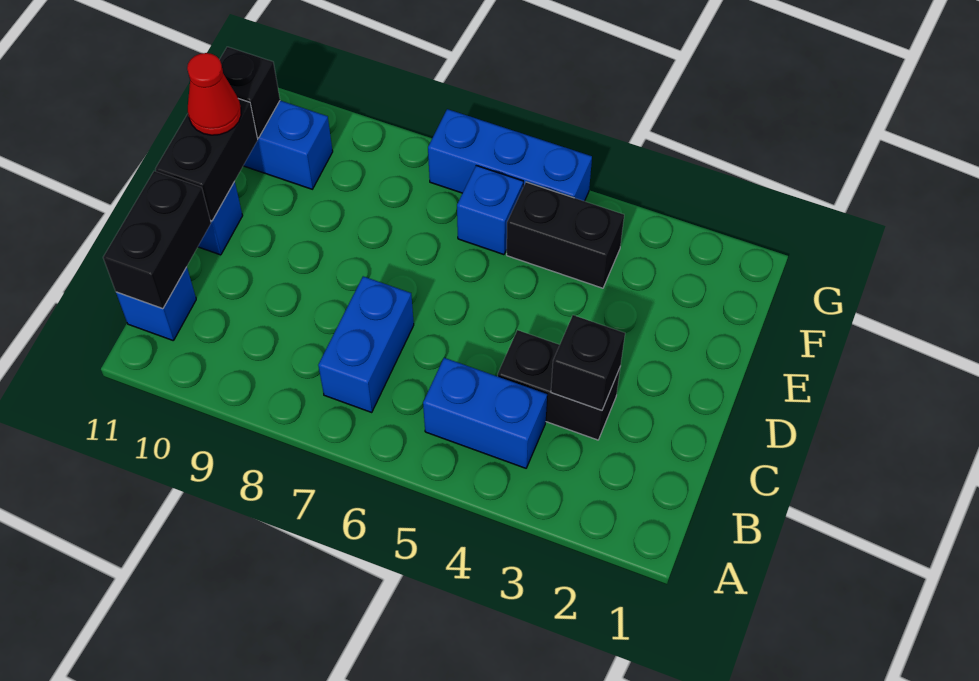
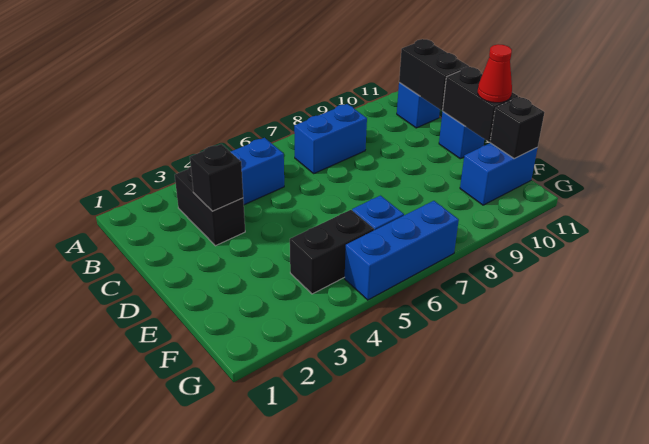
blue brick B7:C7 level 1 -> blue brick B7:B8 level 1
black brick C3:C4 level 1 -> black brick B3:C3 level 1

